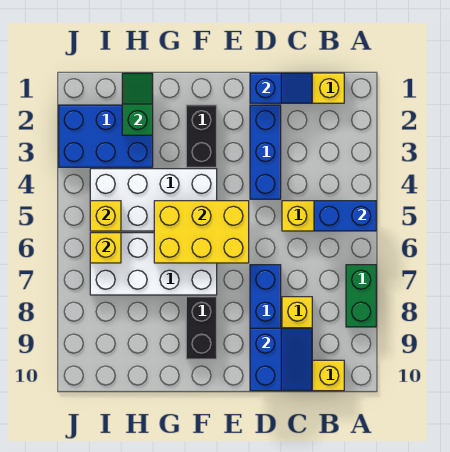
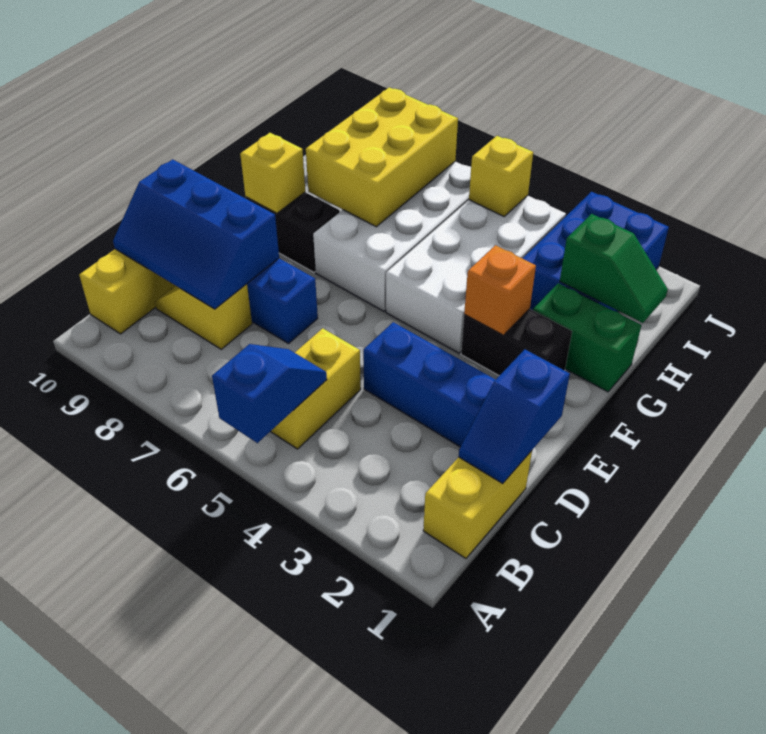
blue brick A5:B5 level 2 -> blue slope A5:B5 level 2 top A
green brick A7:A8 level 1 -> green brick G1:G2 level 1
blue slope C9:D10 level 2 top D -> blue slope C8:D10 level 2 top D
yellow brick E5:G6 level 2 -> yellow brick G7:I8 level 2
none -> orange brick F3 level 2
yellow brick I6 level 2 -> yellow brick F9 level 2

